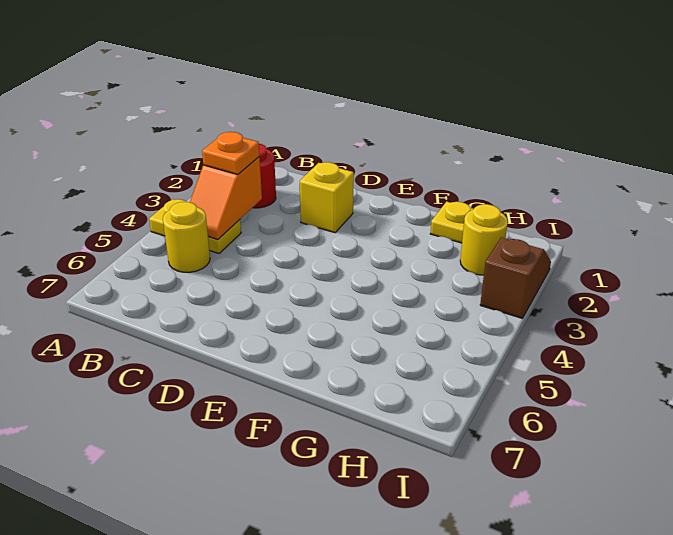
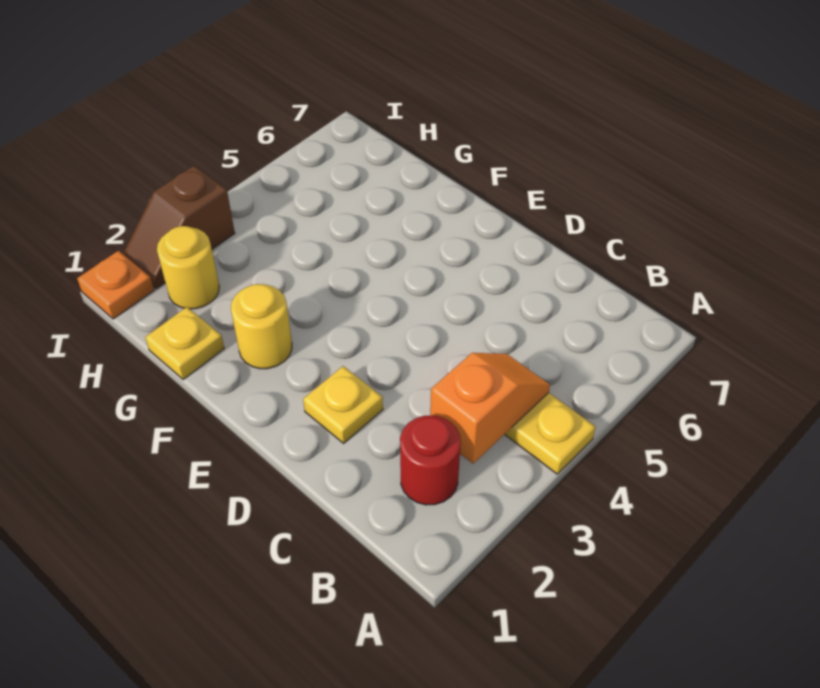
orange plate B3 level 3 -> orange plate I1 level 1
yellow round brick B5 level 1 -> yellow round brick F2 level 1
yellow brick D2 level 1 -> yellow plate D2 level 1

